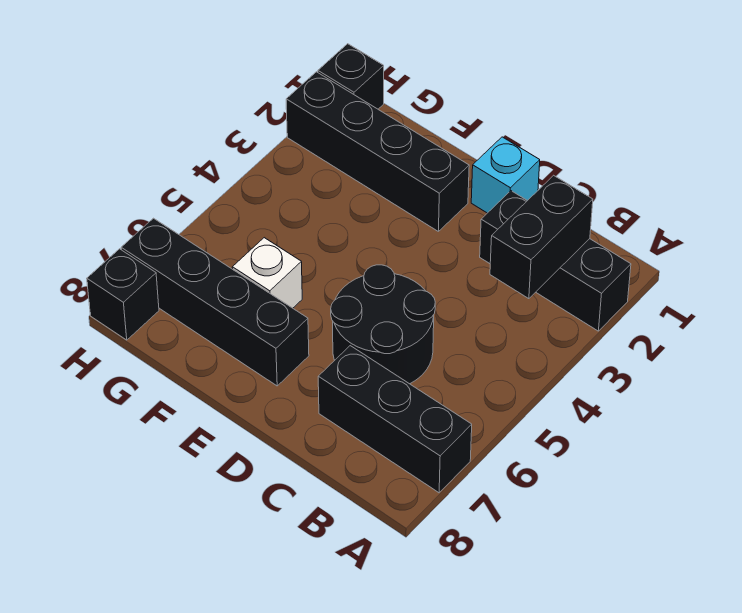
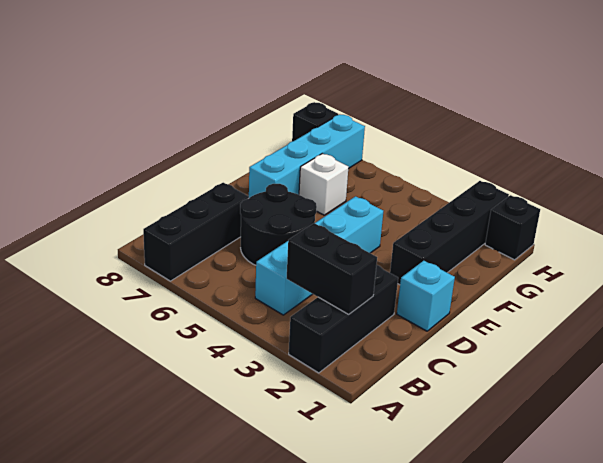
none -> cyan brick B4:E4 level 1
black brick E7:H7 level 1 -> cyan brick E7:H7 level 1

